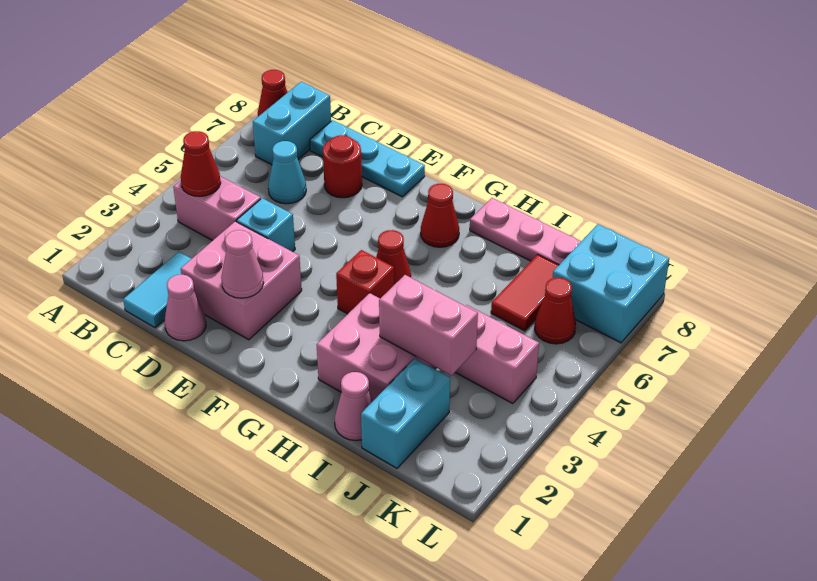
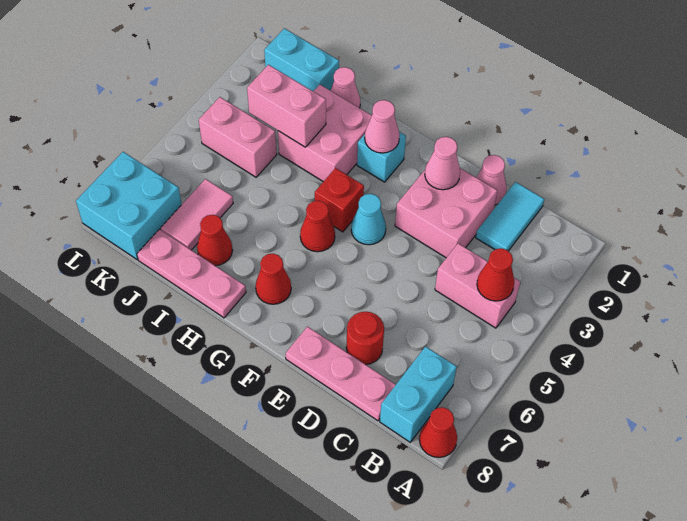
cyan cone C6 level 1 -> cyan cone F4 level 1
cyan plate C8:E8 level 1 -> pink plate C8:E8 level 1
cyan brick D4 level 1 -> cyan brick G2 level 1
none -> pink cone G2 level 2
cyan brick J1:J2 level 1 -> cyan brick J1:K1 level 1
red tile J6:J7 level 1 -> pink tile J6:J7 level 1
red cone K6 level 1 -> red cone I7 level 1

